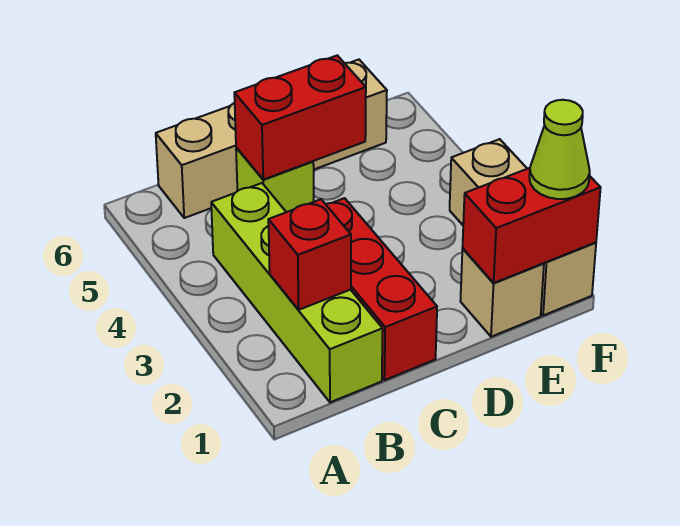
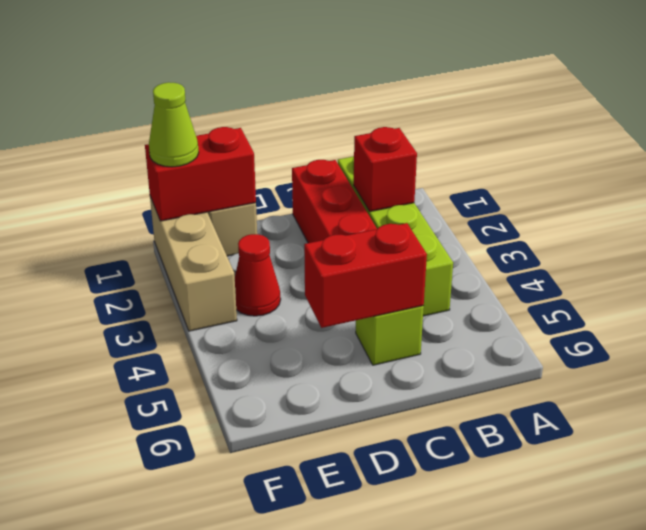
tan brick B6:E6 level 1 -> none
none -> red cone E3 level 1

